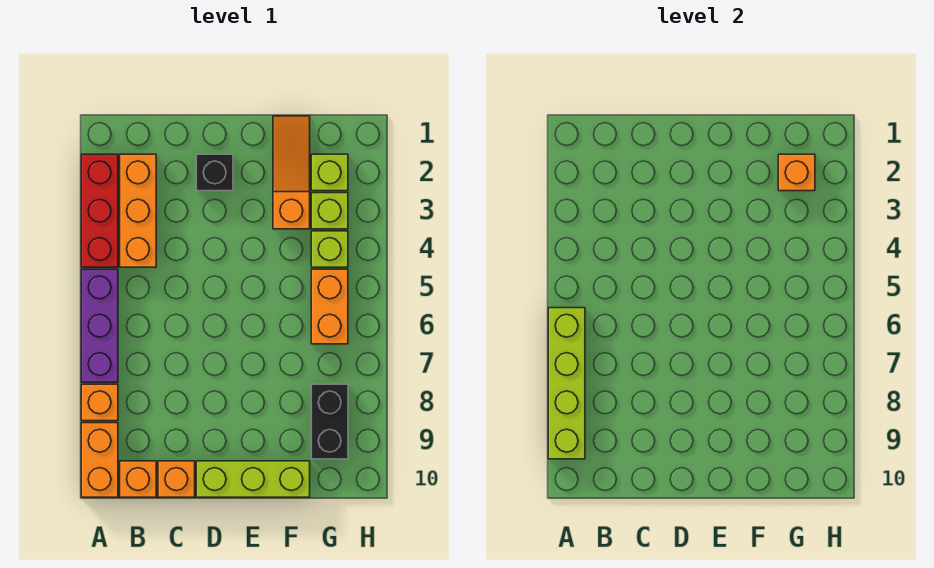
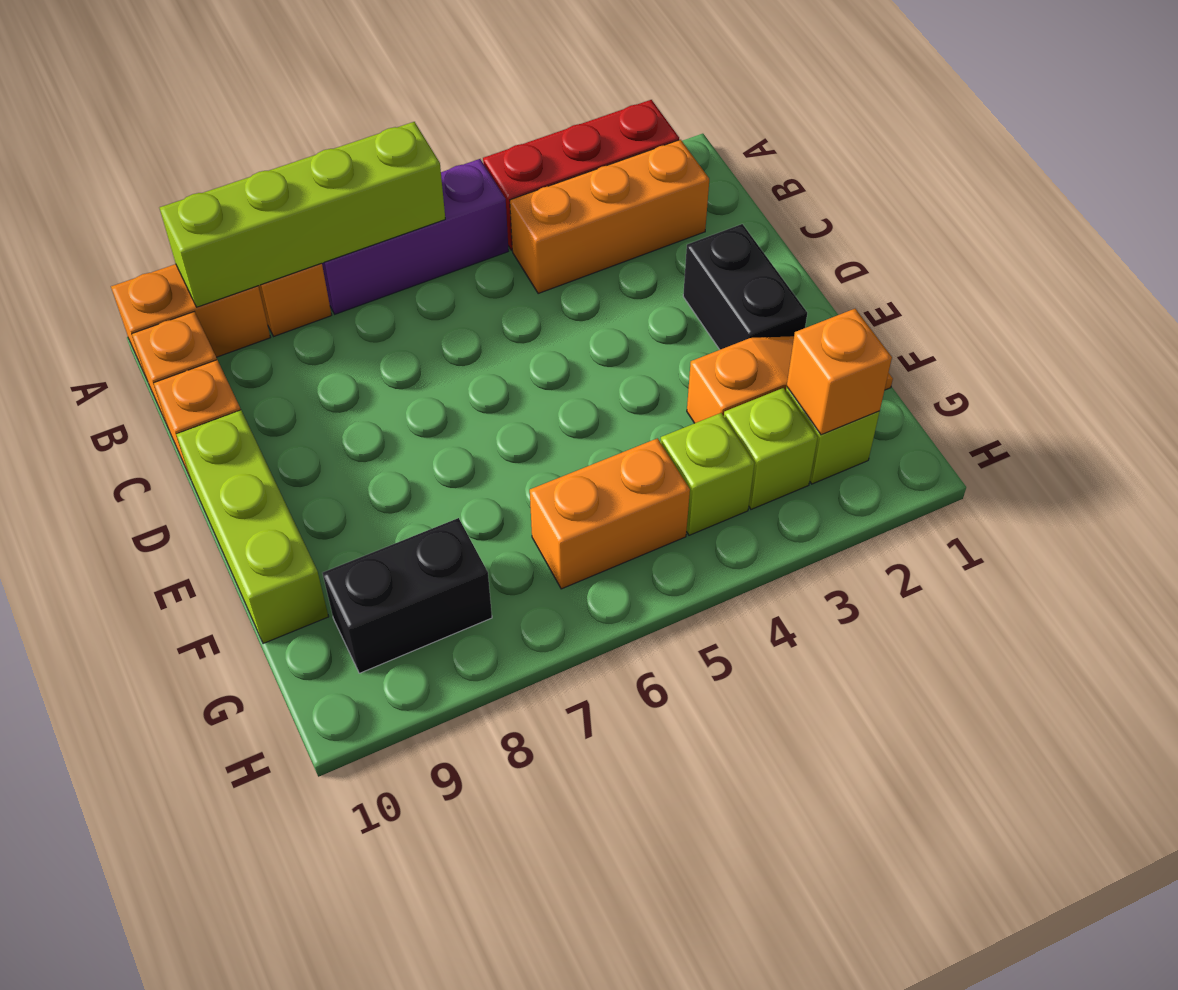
black brick D2 level 1 -> black brick D2:E2 level 1

